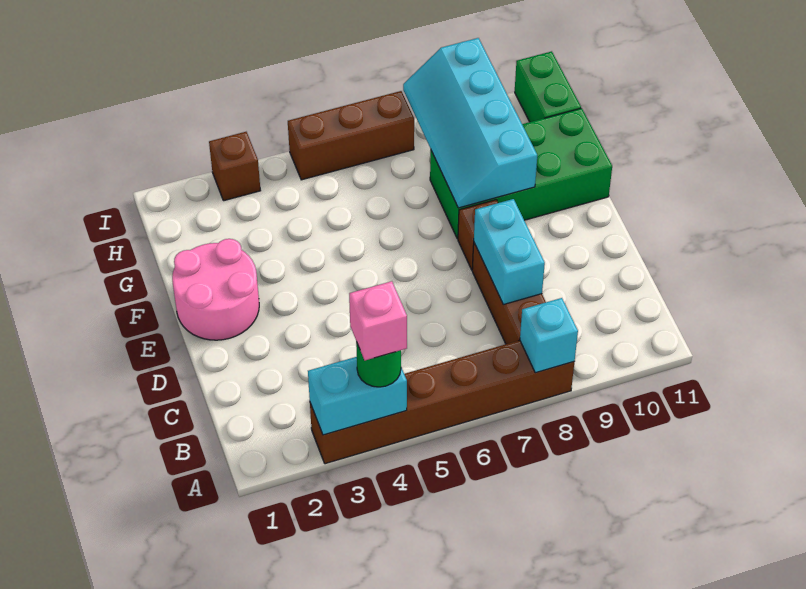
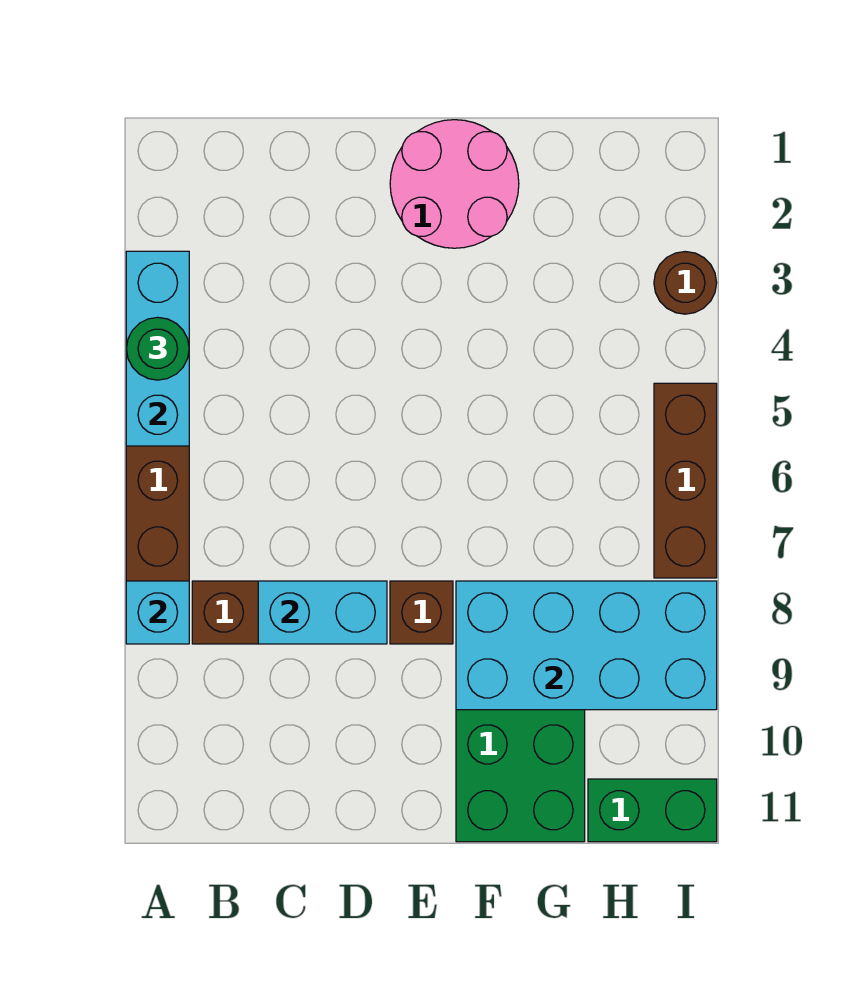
cyan brick A3:A4 level 2 -> cyan brick A3:A5 level 2
pink brick A4 level 4 -> none
cyan slope F8:I9 level 2 top 9 -> cyan brick F8:I9 level 2
brown brick I3 level 1 -> brown round brick I3 level 1

